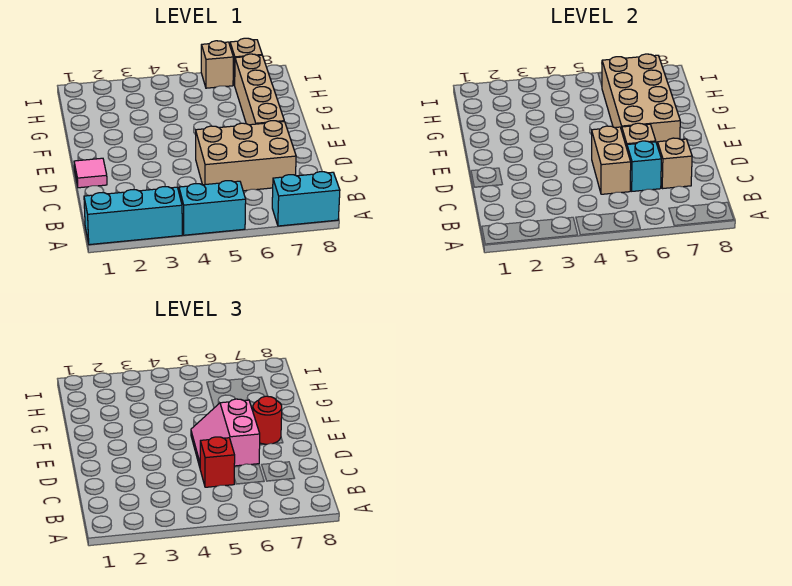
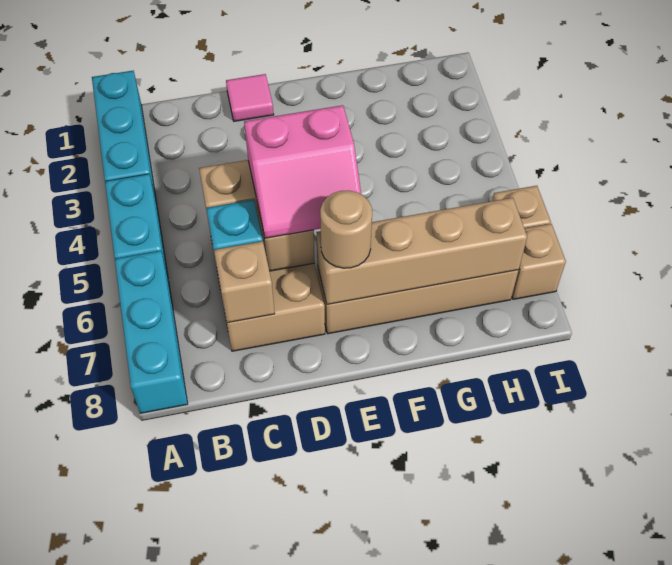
cyan brick A7:A8 level 1 -> cyan brick A6:A8 level 1
red brick C5 level 3 -> none
pink slope D5:E6 level 3 top 6 -> pink slope D5:E6 level 3 top 5
tan brick E6:H7 level 2 -> tan brick E7:H7 level 2
red round brick E7 level 3 -> tan round brick E7 level 3

